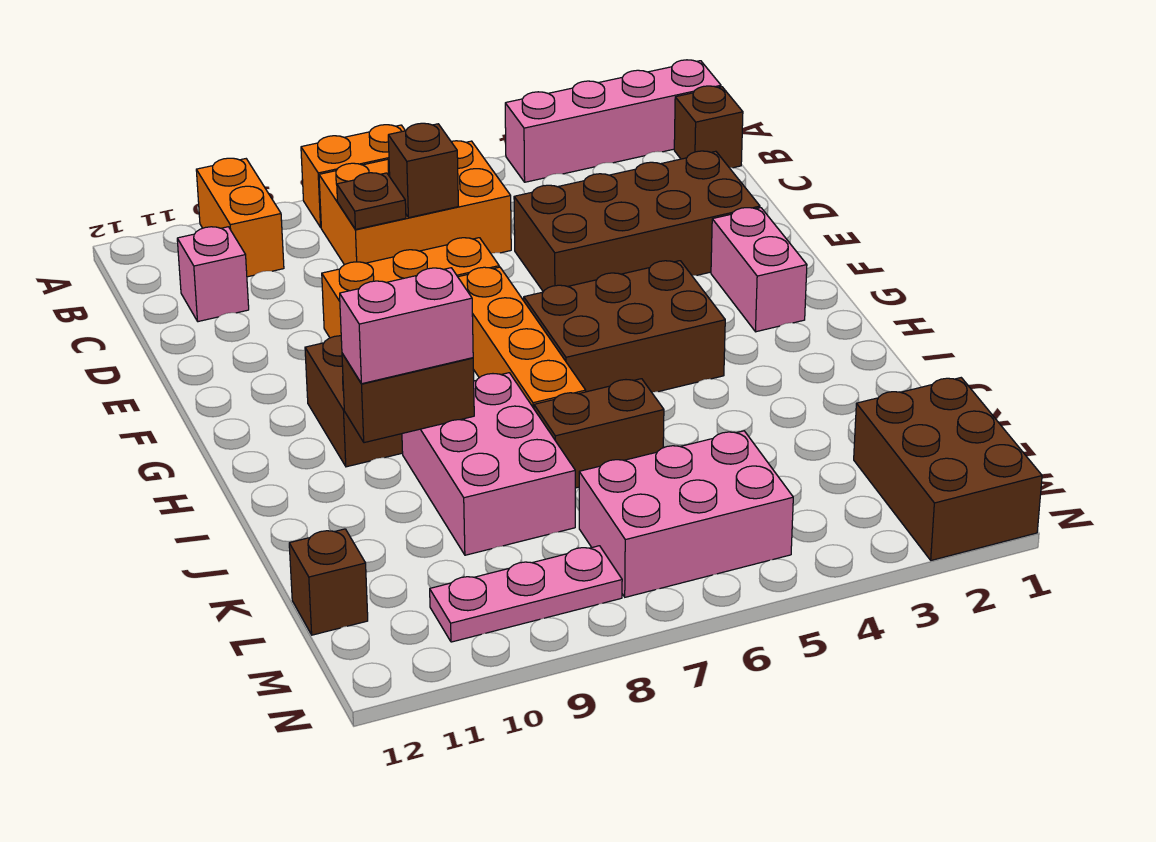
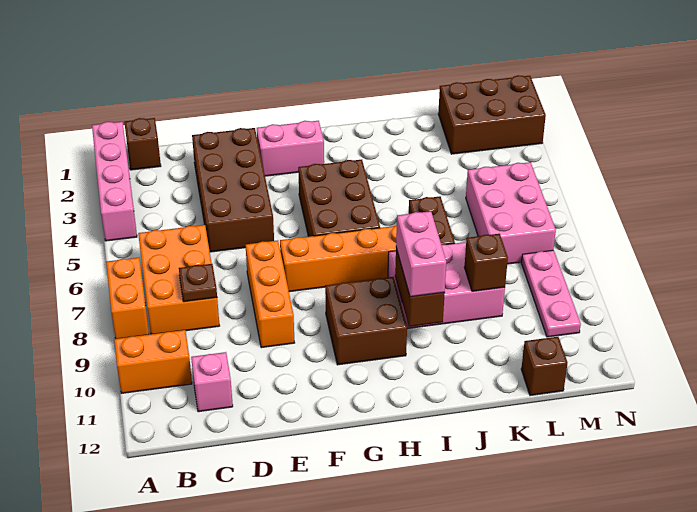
brown brick C7 level 2 -> brown brick K9 level 2

